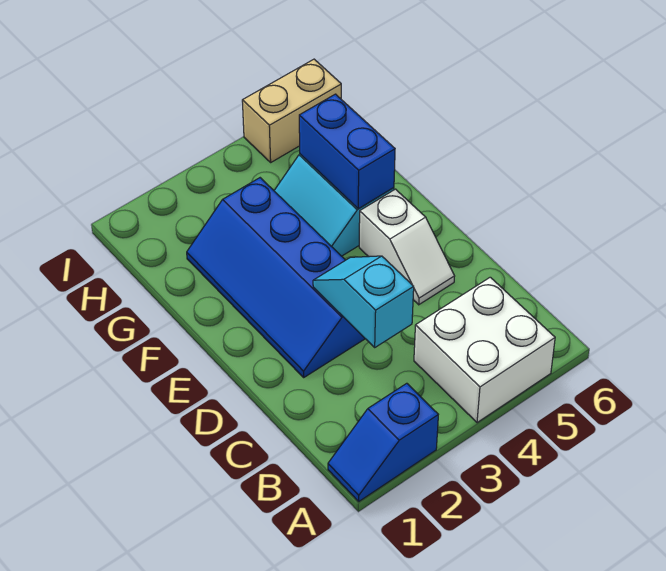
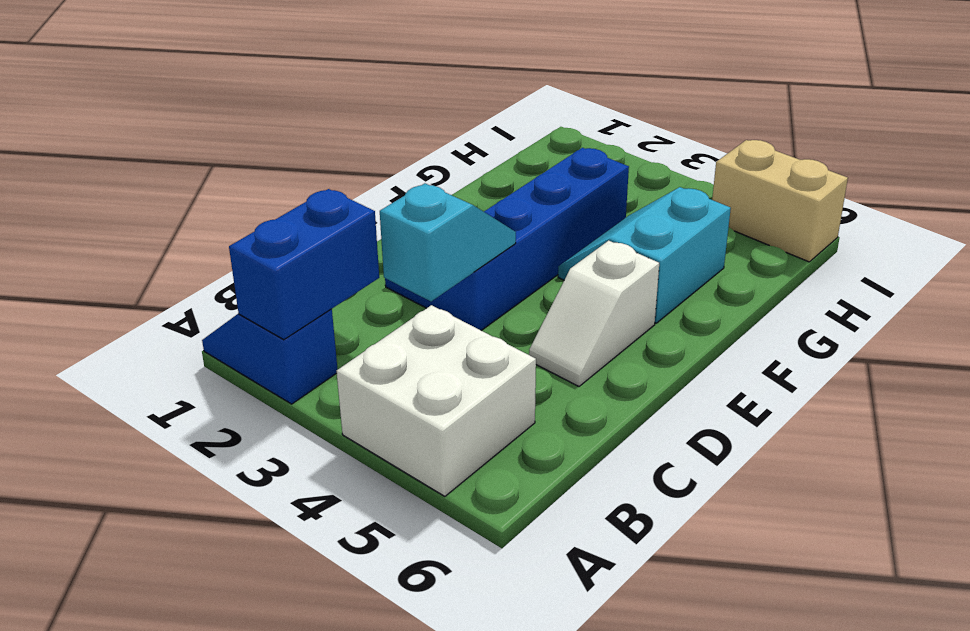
blue brick F5:G5 level 2 -> blue brick A2:B2 level 2

